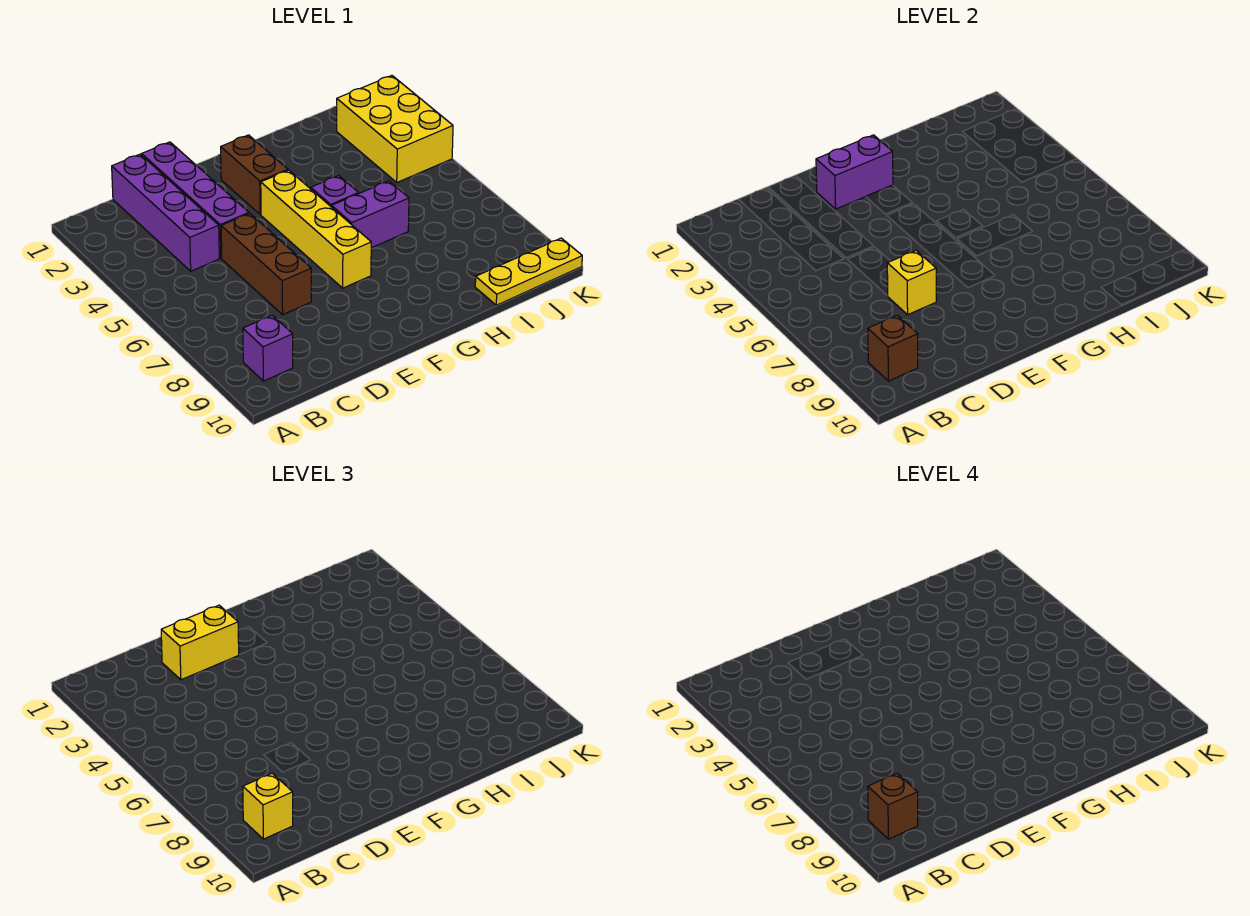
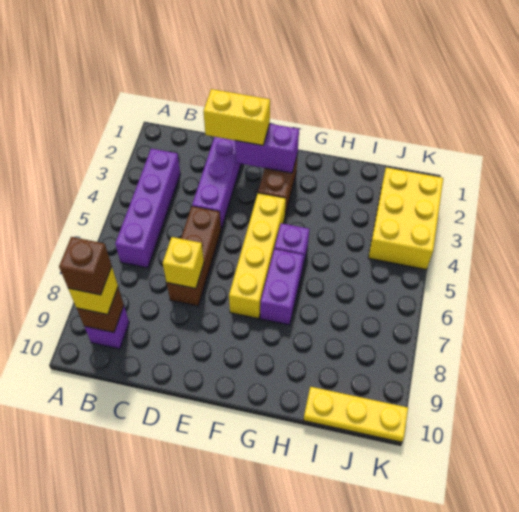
purple brick C1:C4 level 1 -> purple brick B3:B6 level 1
purple brick G6:H6 level 1 -> purple brick G6:G7 level 1

